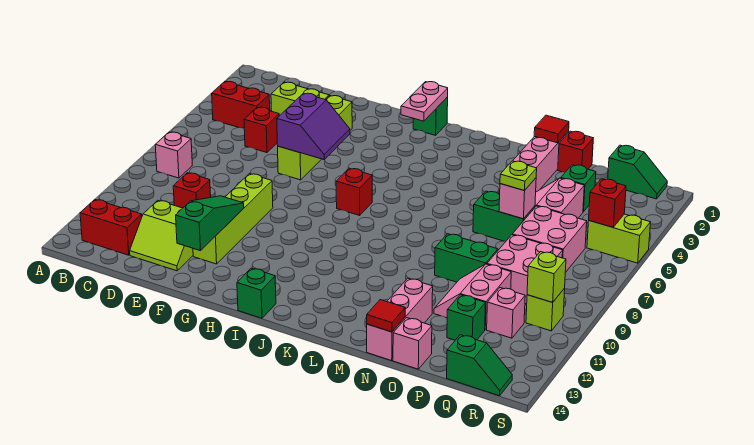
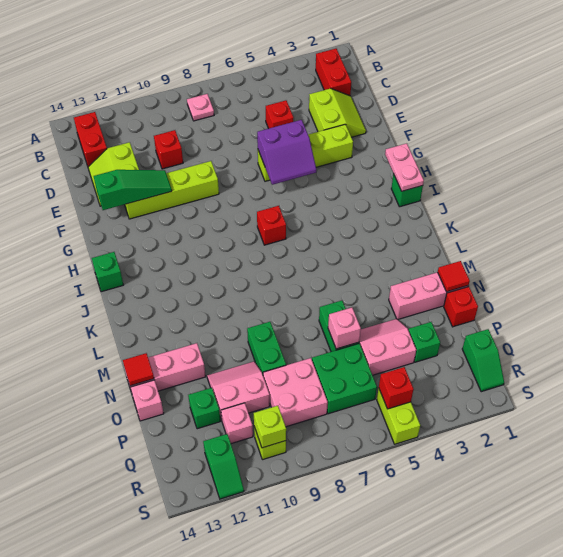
red brick B4:C4 level 1 -> red brick B2:C2 level 1
pink brick B8 level 1 -> pink plate B8 level 1
pink plate I1:I2 level 2 -> pink plate H1:I1 level 2
lime plate O6 level 3 -> none
pink brick P6:Q7 level 1 -> green brick P6:Q7 level 1
green slope Q14:R14 level 1 top Q -> green slope R12:S12 level 1 top R

